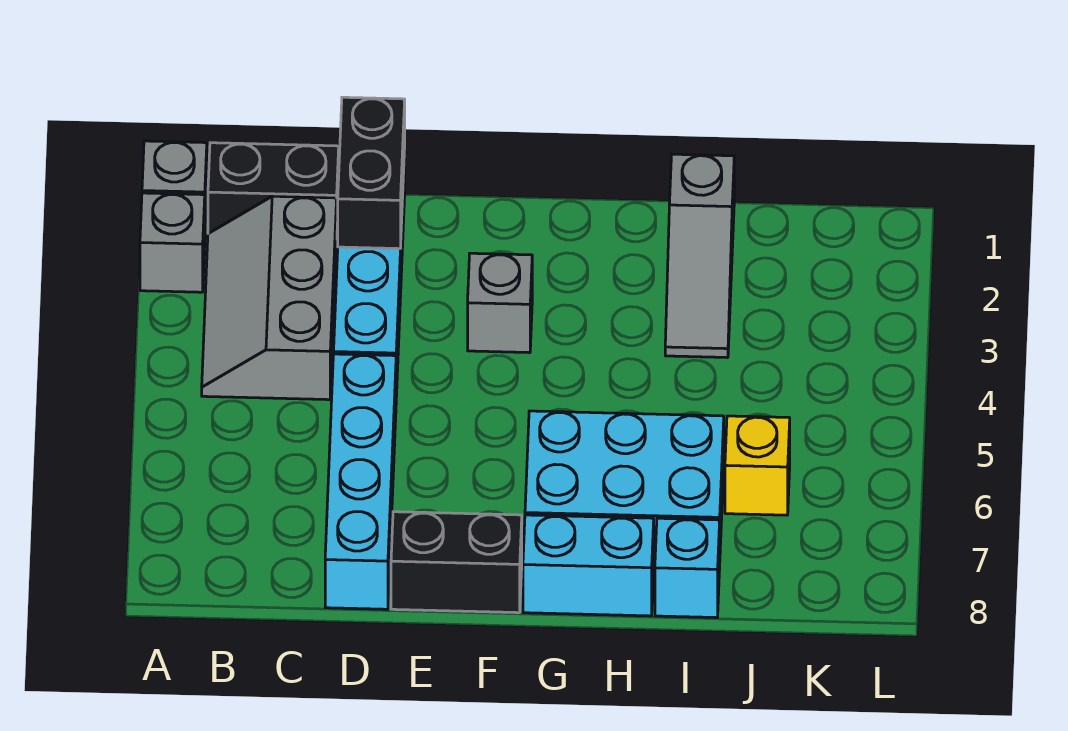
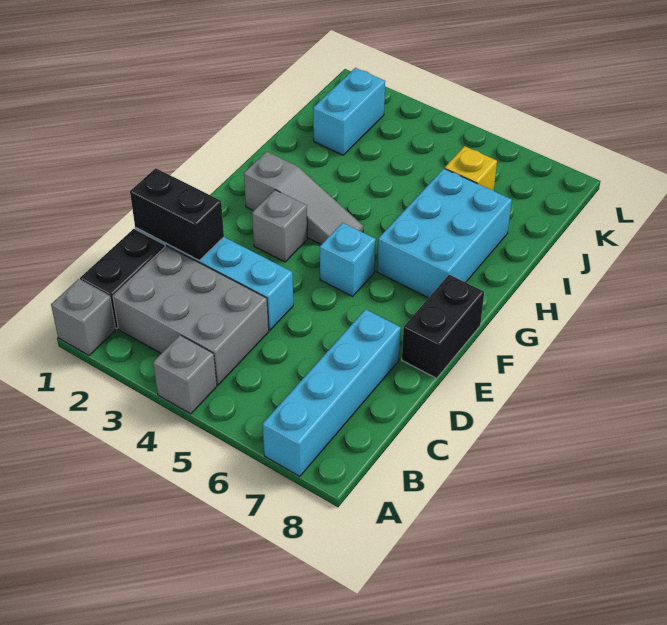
grey brick A2 level 1 -> grey brick A4 level 1
grey slope B2:C4 level 1 top C -> grey brick B2:C4 level 1
cyan brick D5:D8 level 1 -> cyan brick A7:D7 level 1
cyan brick G8:H8 level 1 -> cyan brick J2:K2 level 1
grey slope I1:I3 level 1 top 1 -> grey slope G2:G4 level 1 top 2
cyan brick I8 level 1 -> cyan brick F5 level 1

